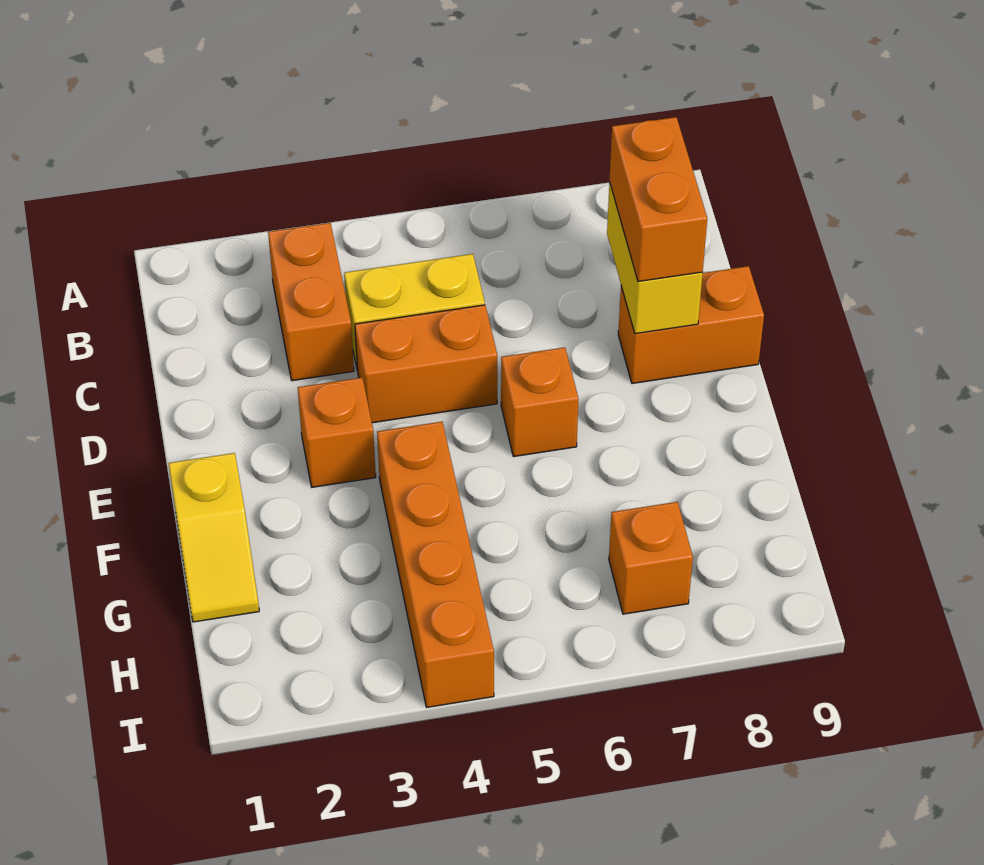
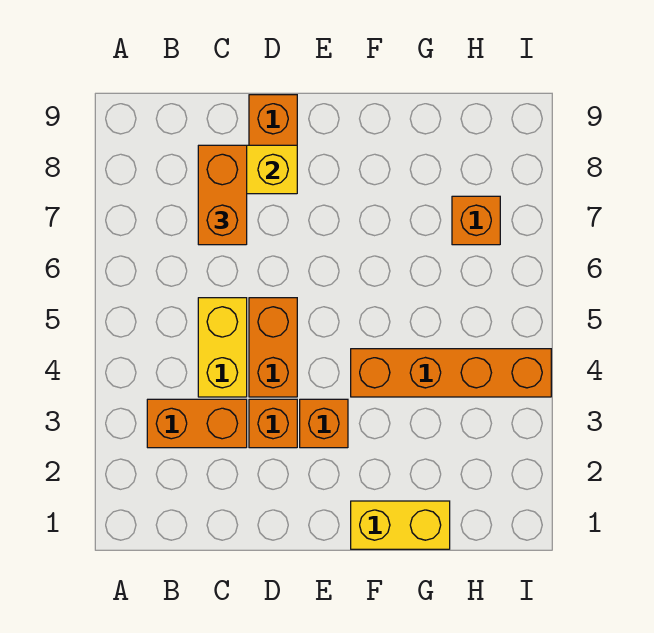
orange brick C8:D8 level 3 -> orange brick C7:C8 level 3
orange brick E6 level 1 -> orange brick D3 level 1
yellow slope F1:G1 level 1 top F -> yellow brick F1:G1 level 1

